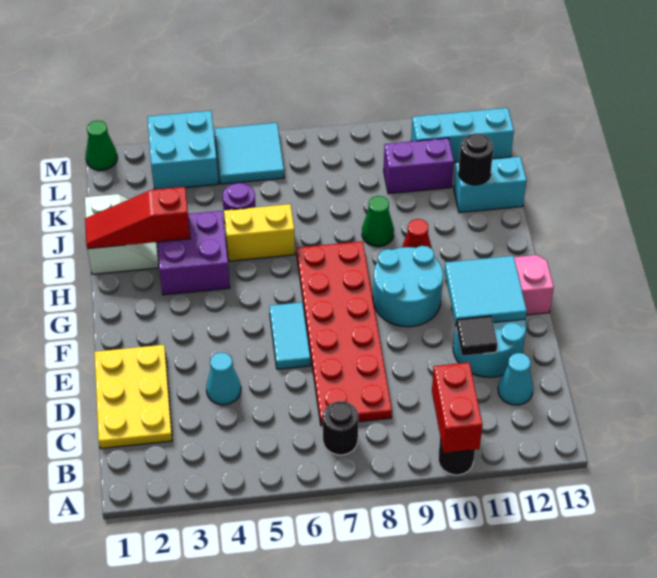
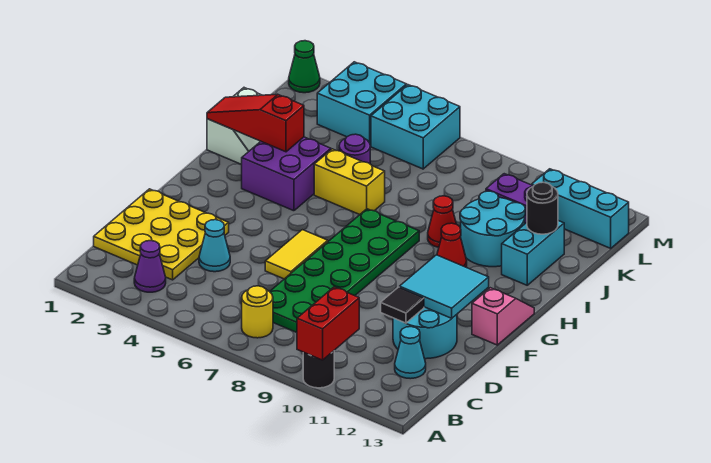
none -> purple cone B3 level 1
black round brick B7 level 1 -> yellow round brick B7 level 1
yellow plate C1:E2 level 1 -> yellow plate C1:E3 level 1
red plate C7:H8 level 1 -> green plate C7:H8 level 1
cyan tile E6:F6 level 1 -> yellow tile E6:F6 level 1
cyan round brick F9:G10 level 1 -> cyan round brick I10:J11 level 1
green cone I9 level 1 -> red cone I9 level 1
cyan brick J12:J13 level 1 -> cyan brick I12:J12 level 1
cyan tile L5:M6 level 1 -> cyan brick L5:M6 level 1

